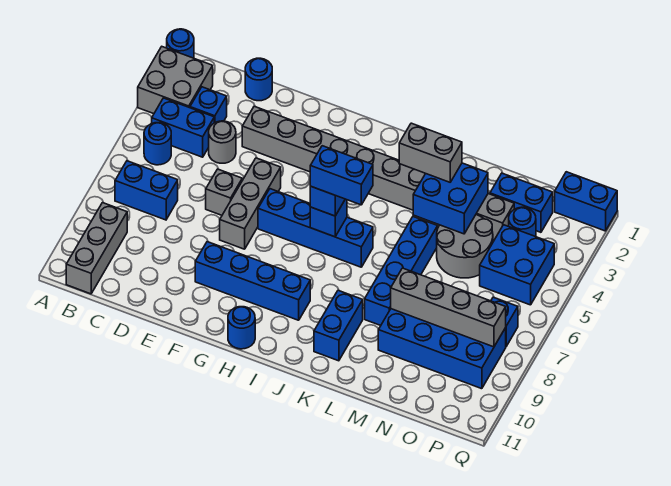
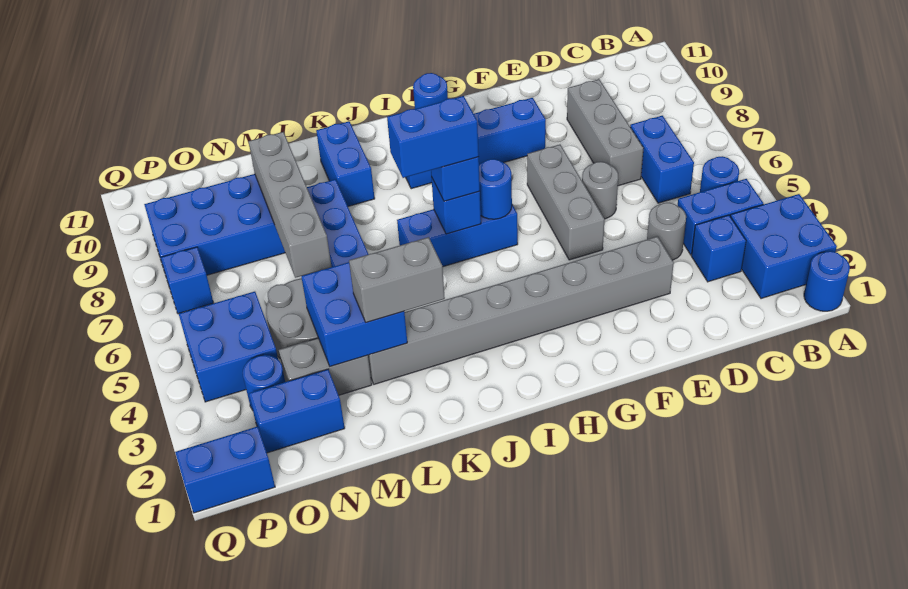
grey brick A2:B3 level 1 -> blue brick A2:B3 level 1
blue brick B7:C7 level 1 -> blue brick C6:C7 level 1
grey brick B9:B11 level 1 -> grey brick D7:D9 level 1
blue round brick D1 level 1 -> blue round brick H6 level 2
grey brick E6 level 1 -> grey round brick E6 level 1
blue brick G6:J6 level 1 -> blue brick H6:J6 level 1
grey brick M8:P8 level 2 -> grey brick M6:M9 level 2

